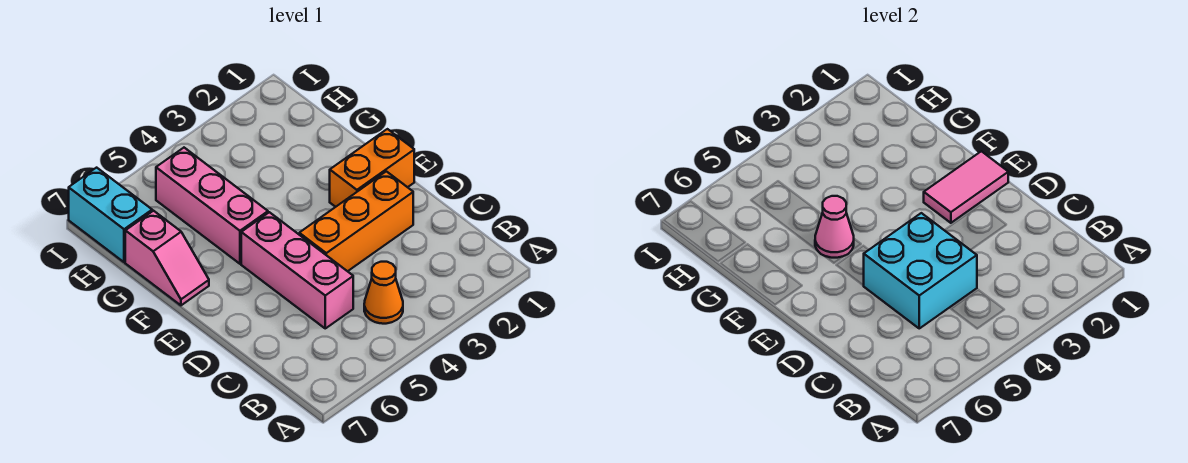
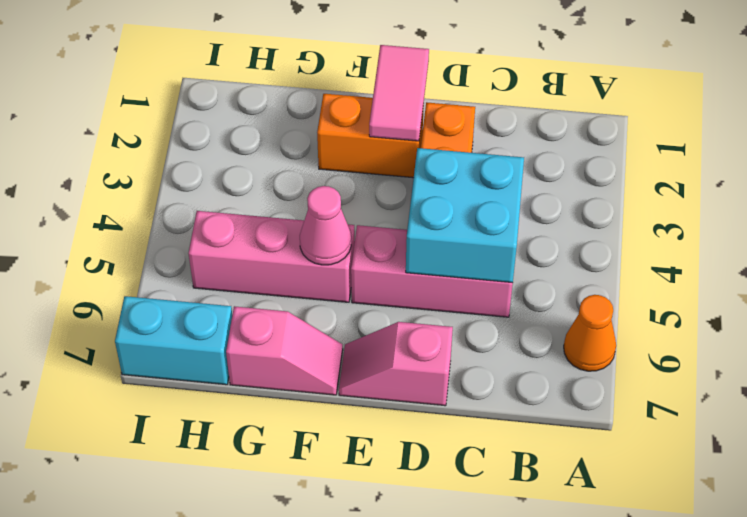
orange cone B4 level 1 -> orange cone A6 level 1
none -> pink slope D7:E7 level 1 top D
orange brick E1:E2 level 1 -> orange brick E2:F2 level 1

